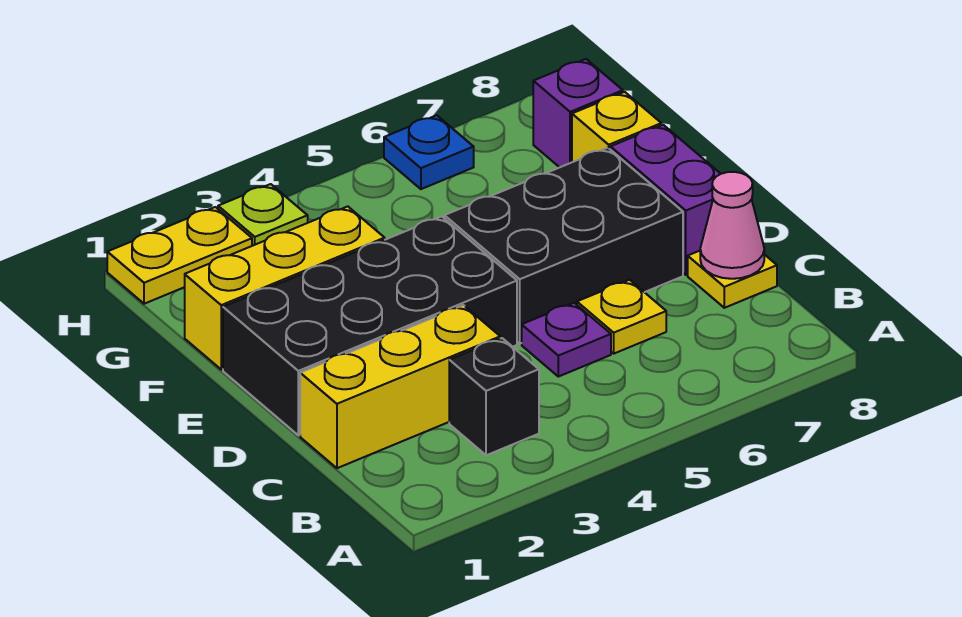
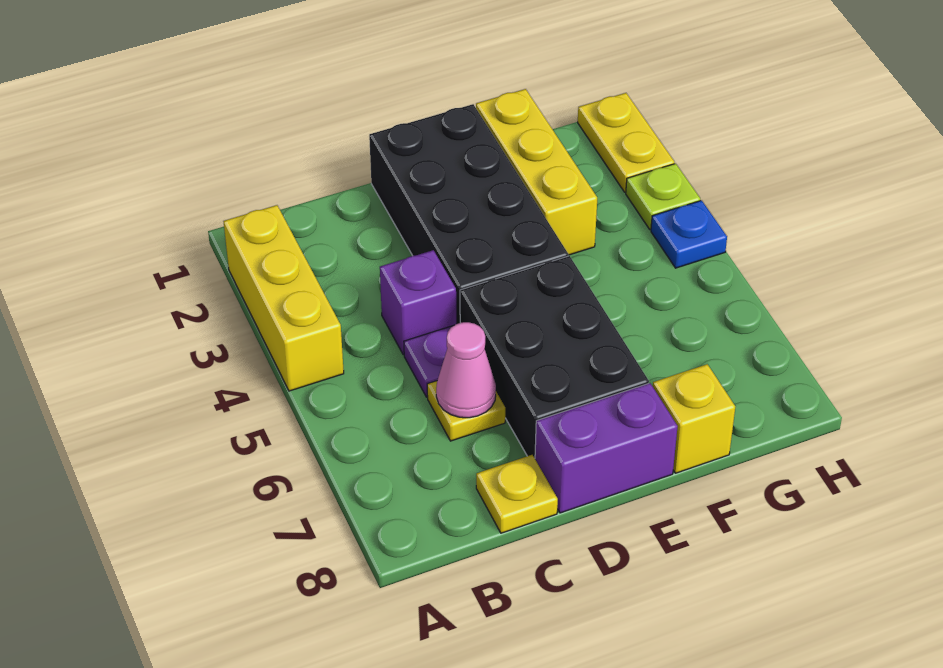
black brick B3 level 1 -> none
yellow brick C1:C3 level 1 -> yellow brick A2:A4 level 1
pink cone C8 level 2 -> pink cone C6 level 2
purple brick G8 level 1 -> purple brick C4 level 1
blue plate H6 level 1 -> blue plate H4 level 1

